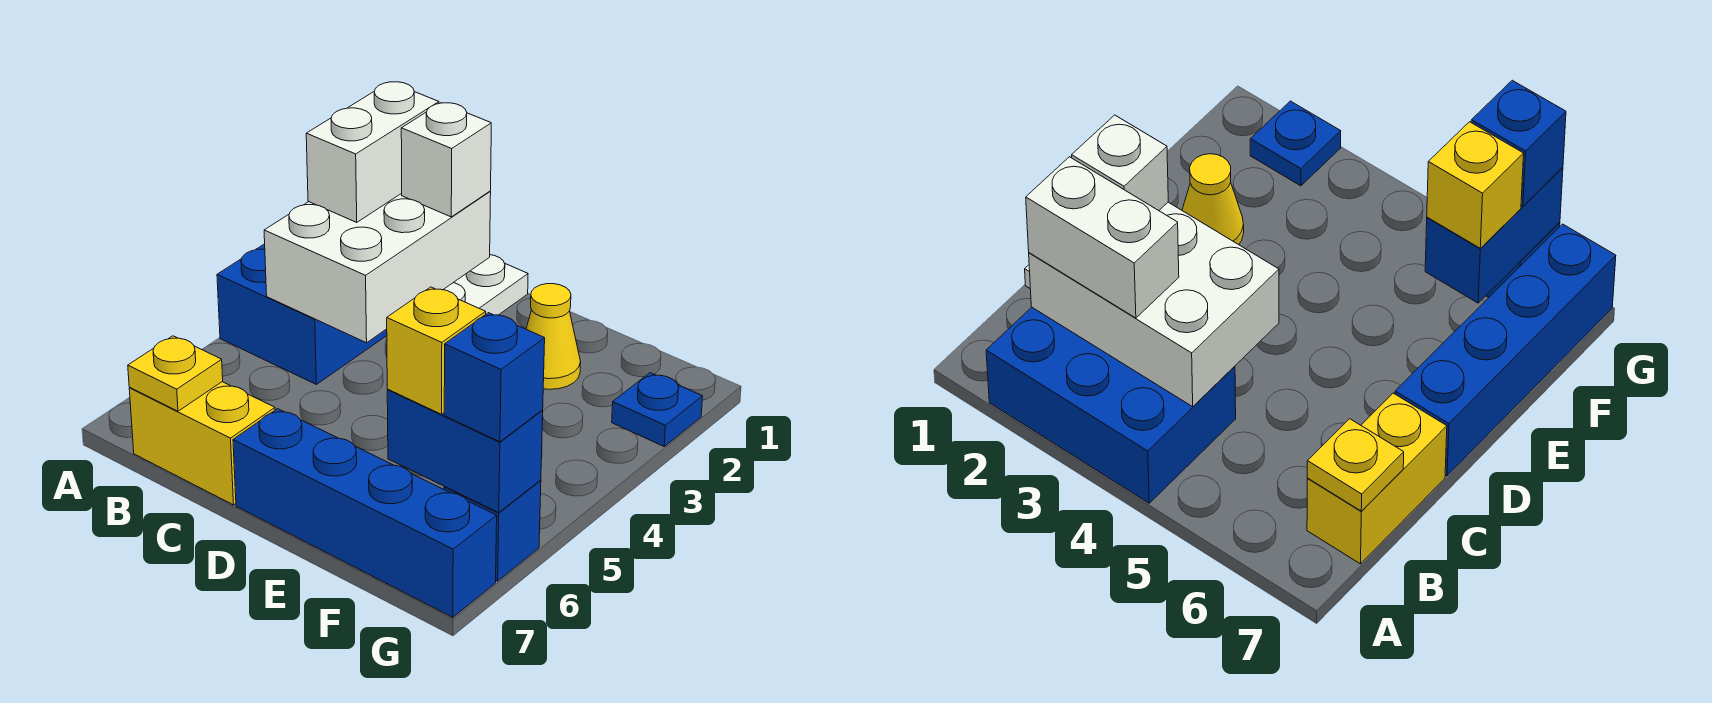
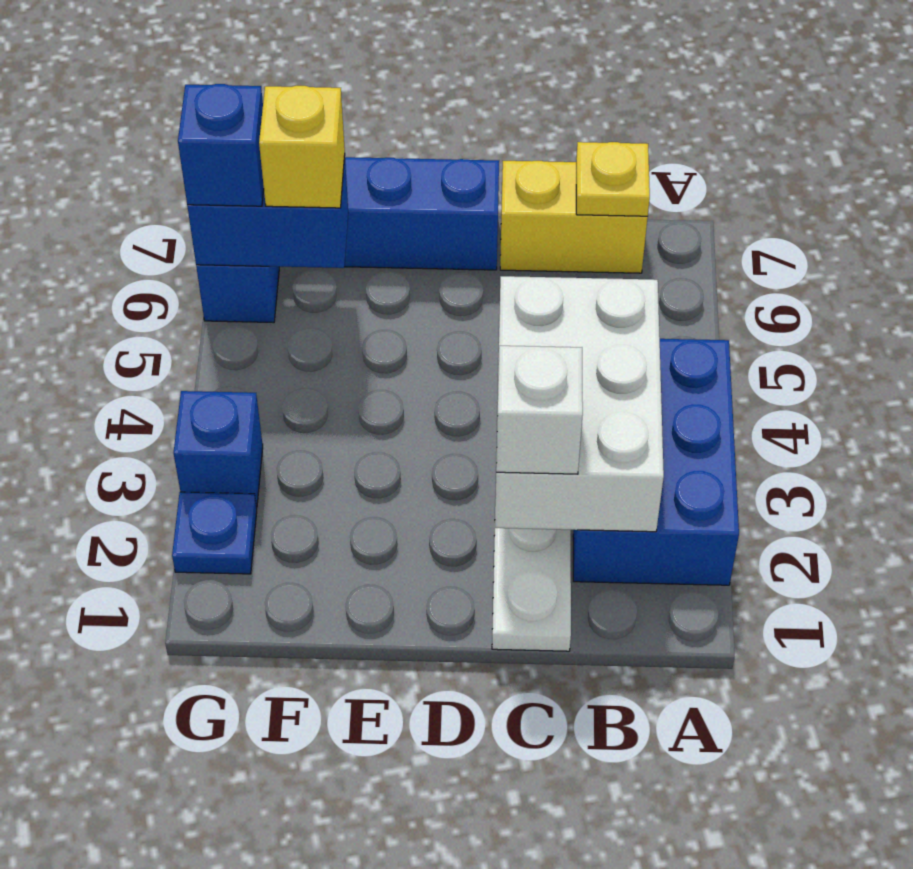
white brick B2:B3 level 3 -> none
yellow cone E2 level 1 -> none
none -> blue brick G3 level 1

